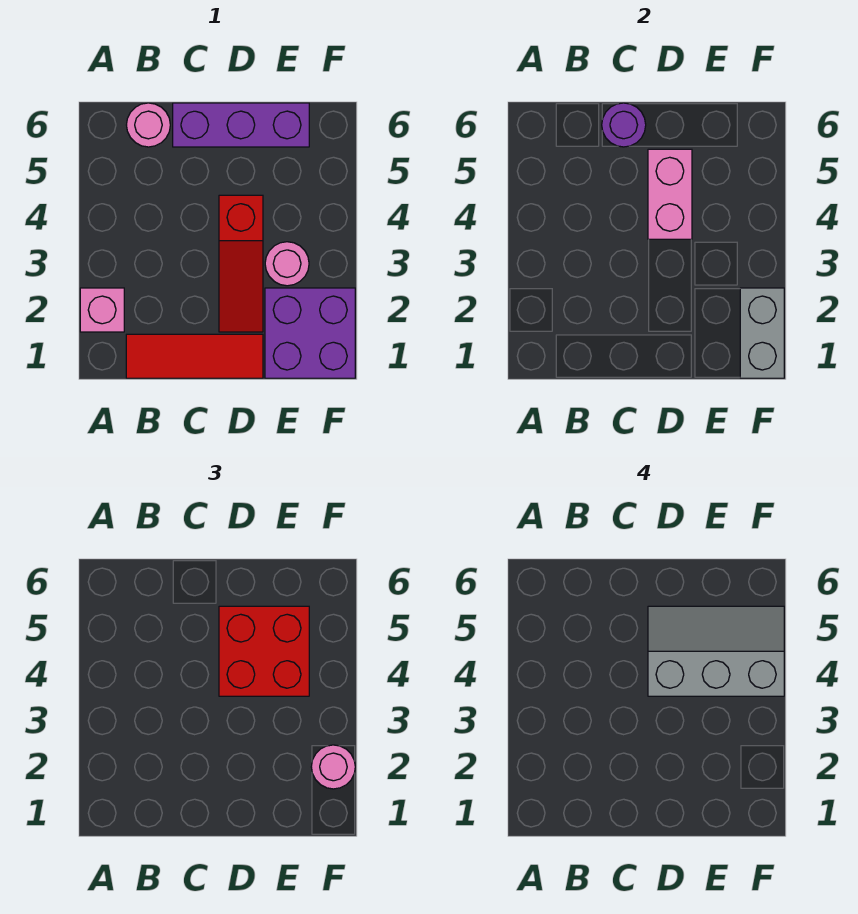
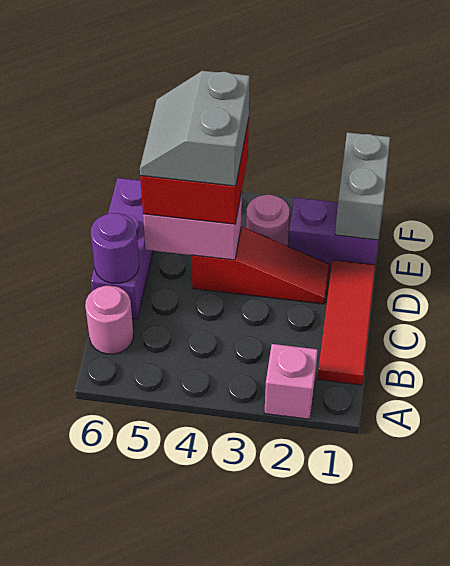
grey slope D4:F5 level 4 top 4 -> grey slope D4:E5 level 4 top 4
purple brick E1:F2 level 1 -> purple brick E1:E2 level 1
grey brick F1:F2 level 2 -> grey brick E1:F1 level 2
pink round brick F2 level 3 -> none

